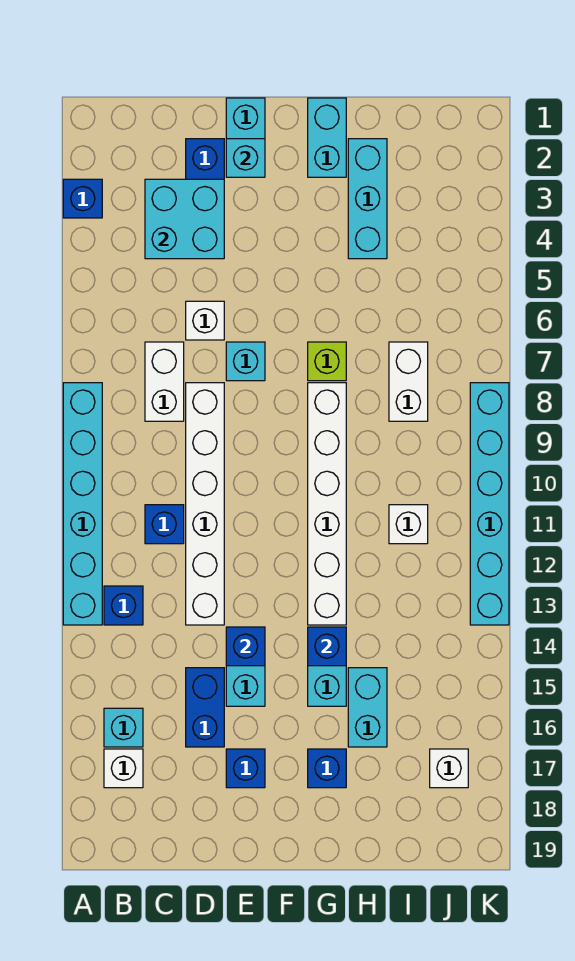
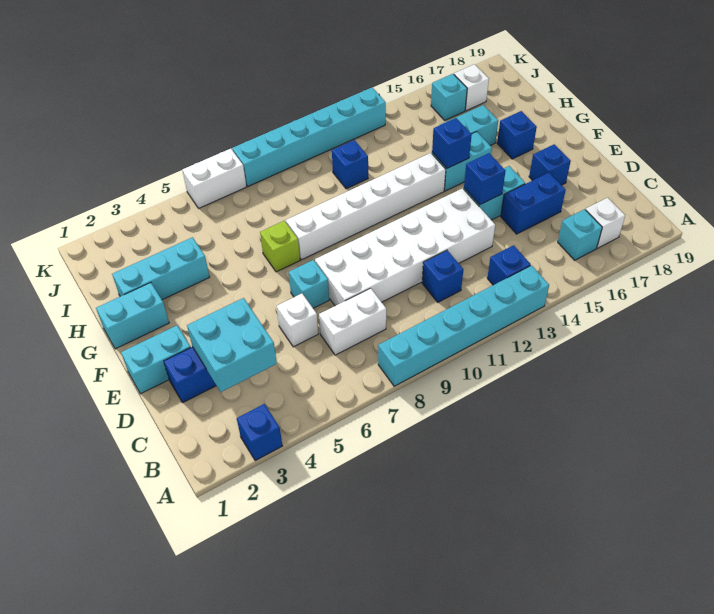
white brick D8:D13 level 1 -> white brick D8:E13 level 1
cyan brick E2 level 2 -> cyan brick J16 level 1
white brick I7:I8 level 1 -> white brick K6:K7 level 1
white brick I11 level 1 -> blue brick I11 level 1

